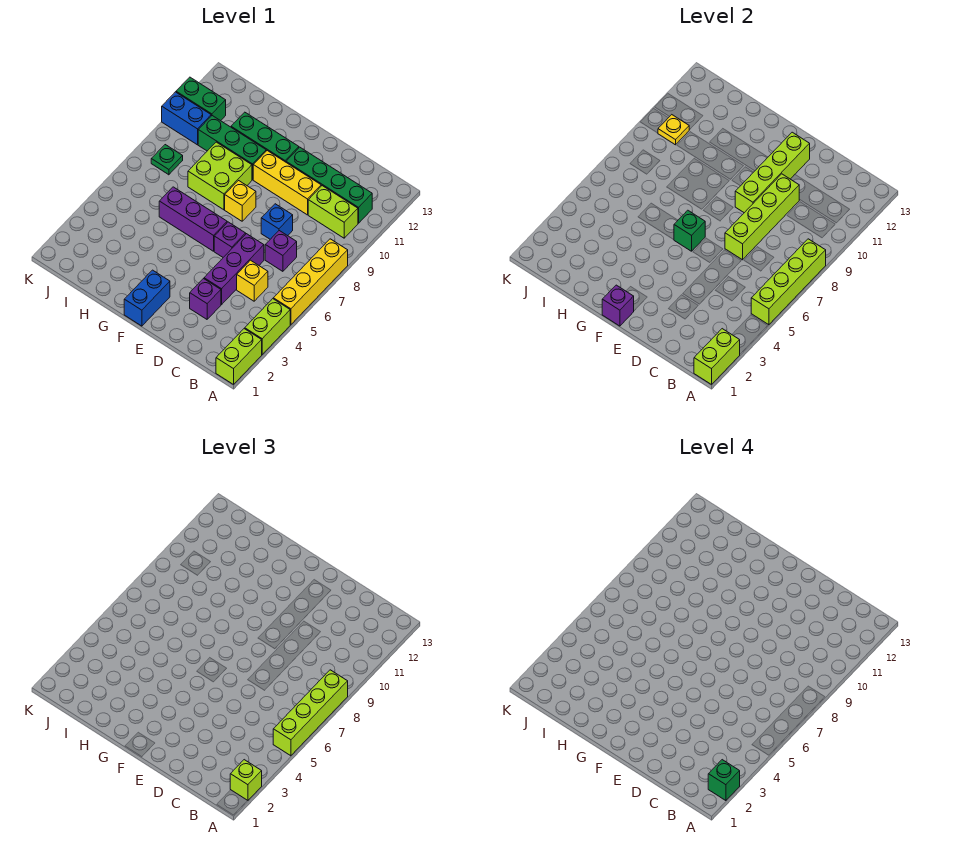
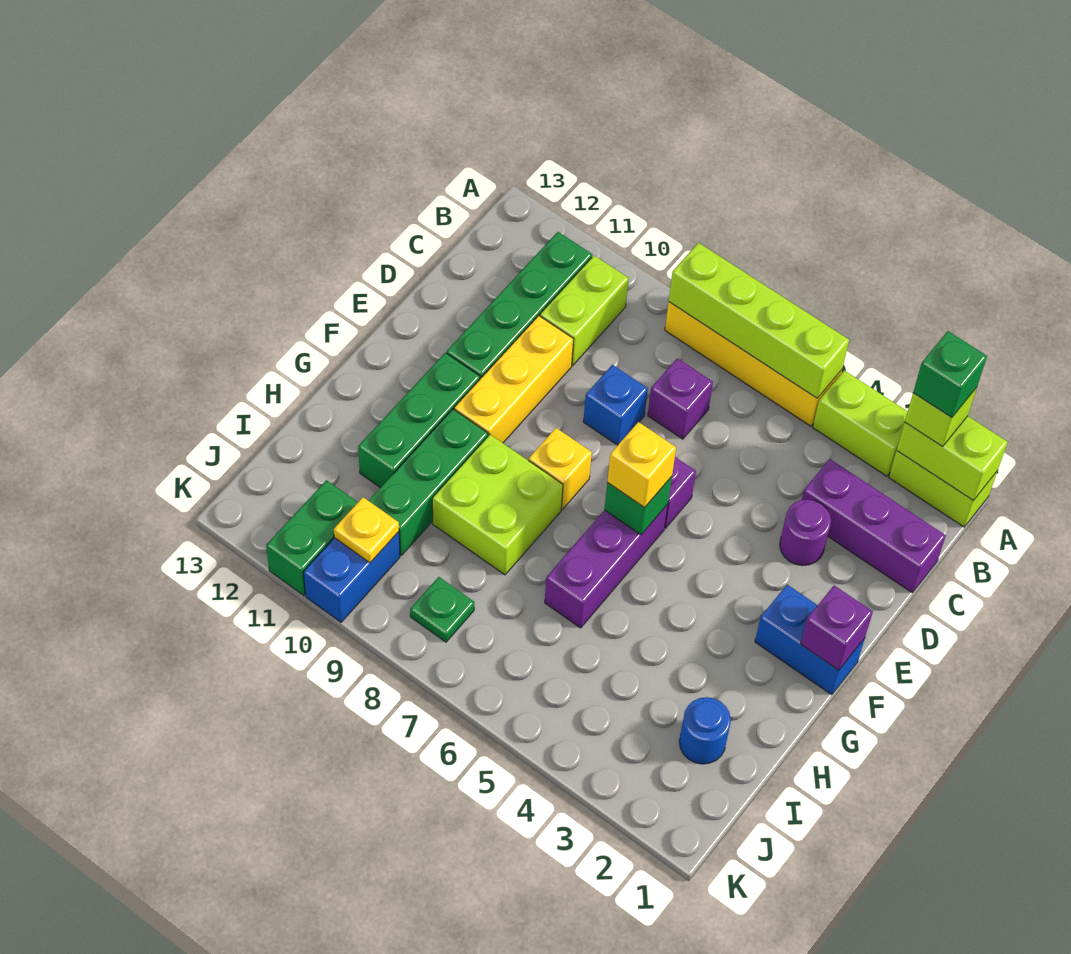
lime brick A5:A8 level 3 -> none
yellow brick C5 level 1 -> yellow brick F6 level 3
purple brick D3 level 1 -> purple round brick D3 level 1
purple brick D4:D6 level 1 -> purple brick C1:C3 level 1
lime brick D7:D10 level 2 -> none
lime brick E9:E12 level 2 -> none
none -> blue round brick I2 level 1

